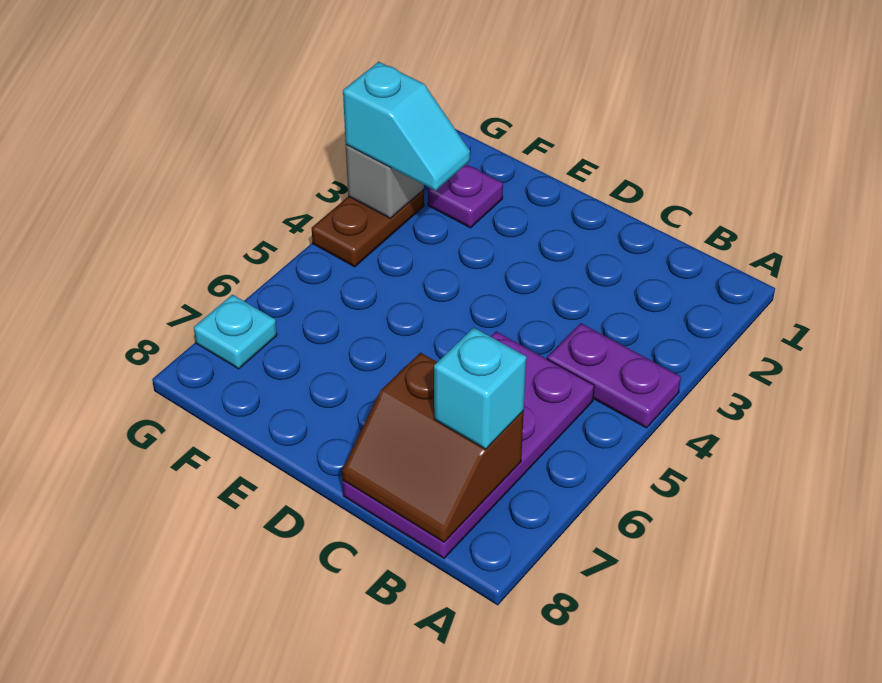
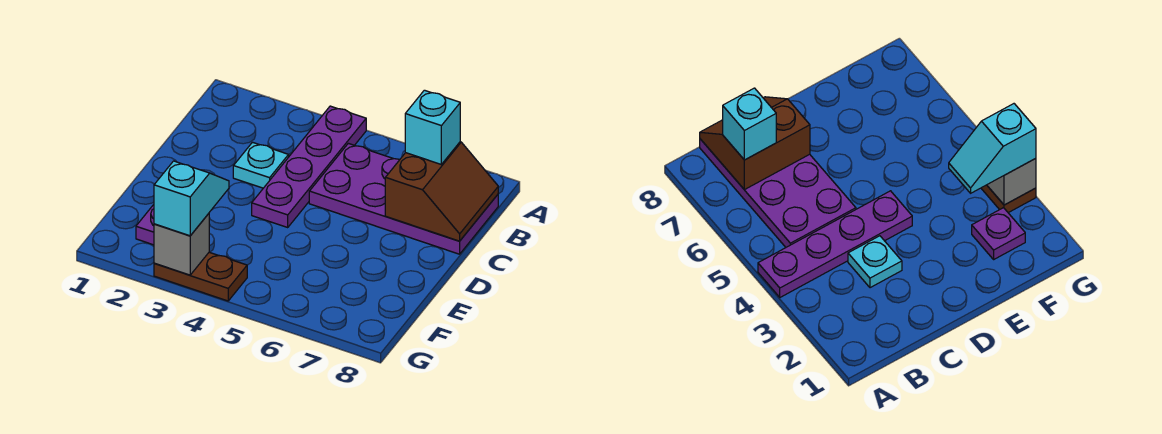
purple plate A4:B4 level 1 -> purple plate A4:D4 level 1
cyan plate G7 level 1 -> cyan plate C3 level 1

